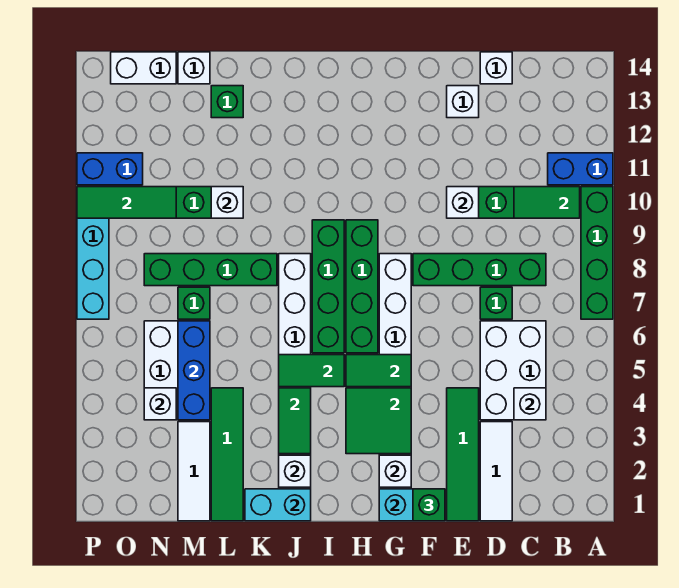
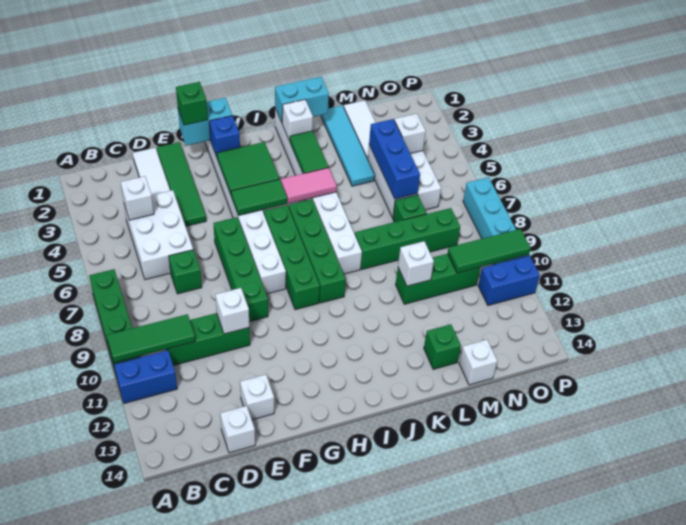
green tile B10:C10 level 2 -> green tile A10:C10 level 2
green brick C8:F8 level 1 -> green brick F6:F9 level 1
white brick G2 level 2 -> blue brick G2 level 2
green tile I5:J5 level 2 -> pink tile I5:J5 level 2
green tile L1:L4 level 1 -> cyan tile L1:L4 level 1
white brick N14:O14 level 1 -> none

